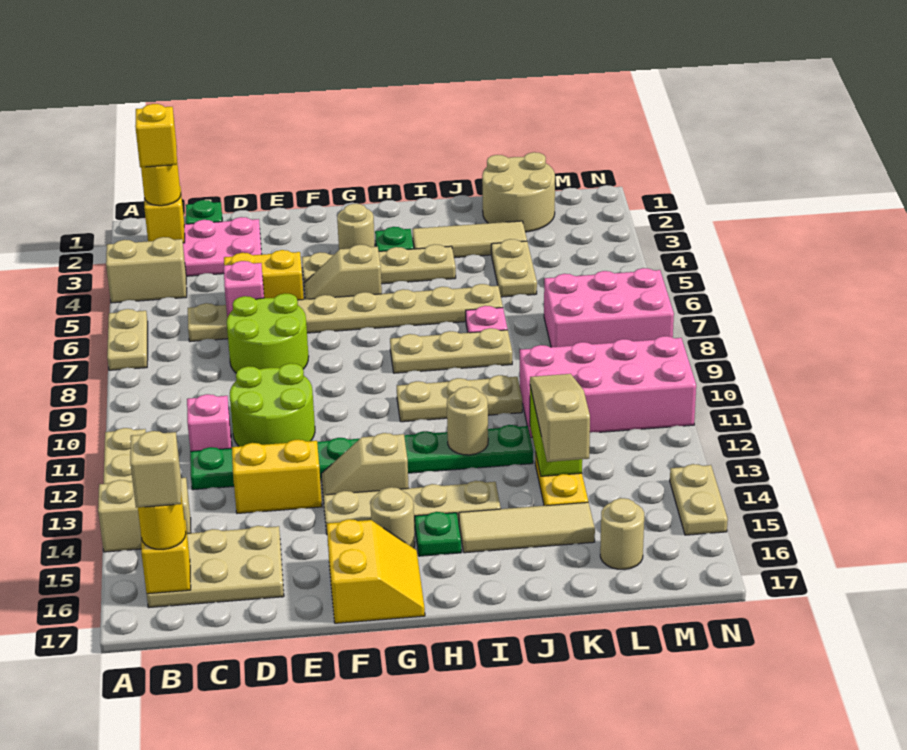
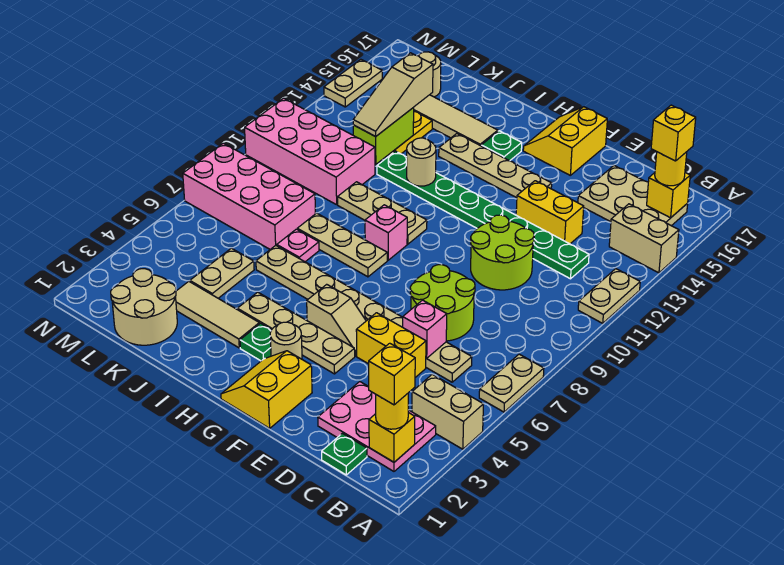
tan brick B16 level 4 -> yellow brick B16 level 4
pink brick C11 level 1 -> pink brick H9 level 1
none -> yellow slope F1:G2 level 1 top F
tan slope F13:G13 level 1 top G -> none
tan round brick G15 level 1 -> none
pink brick L7:N8 level 1 -> pink brick K7:N8 level 1

